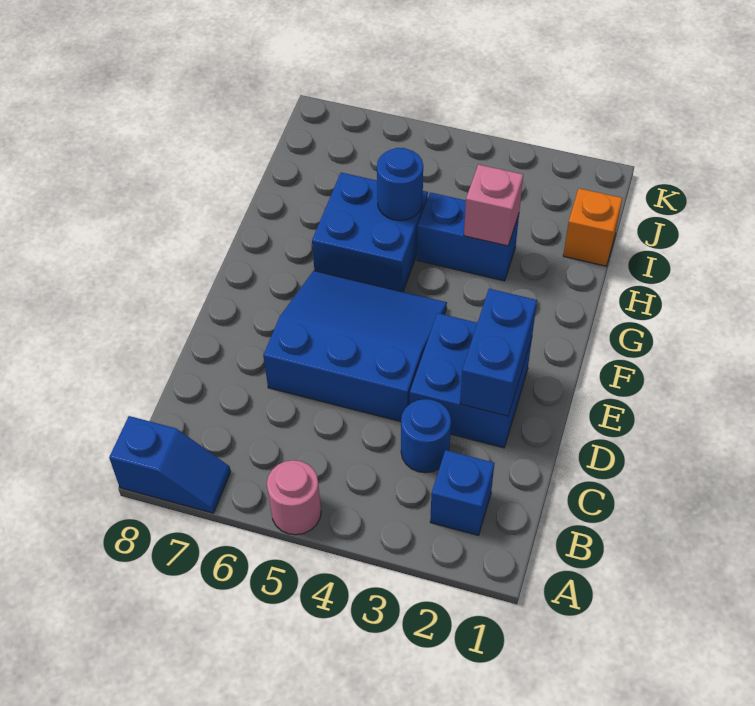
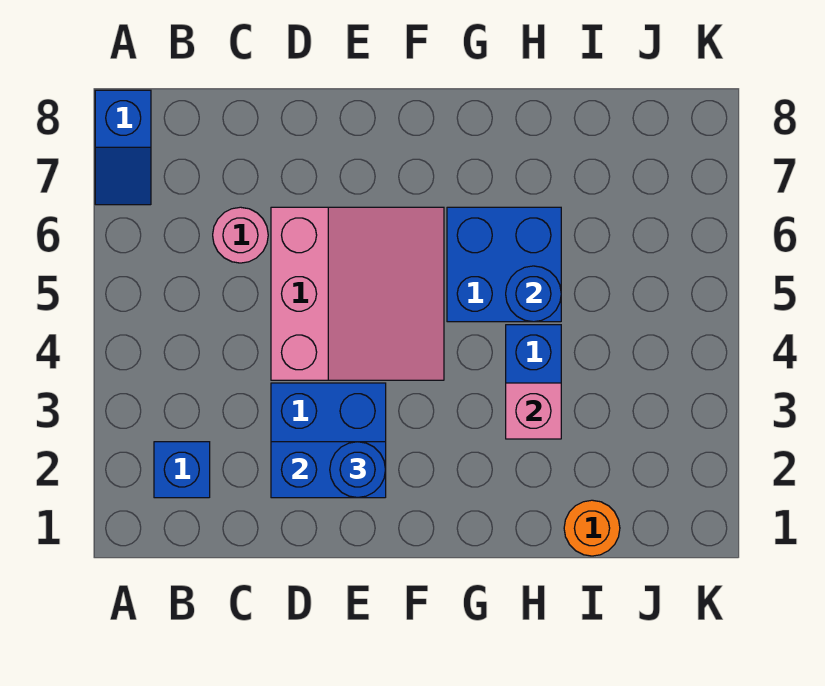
pink round brick A5 level 1 -> pink round brick C6 level 1
blue round brick C3 level 1 -> blue round brick E2 level 3
blue slope D4:F6 level 1 top D -> pink slope D4:F6 level 1 top D
orange brick I1 level 1 -> orange round brick I1 level 1

